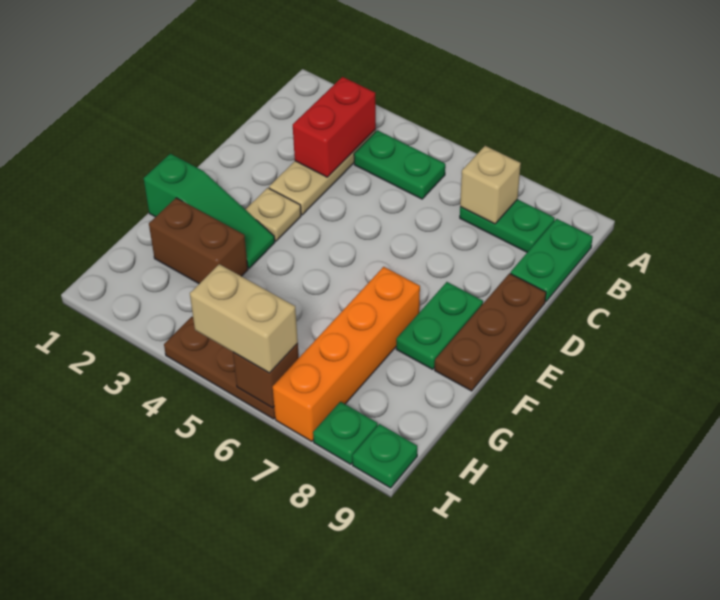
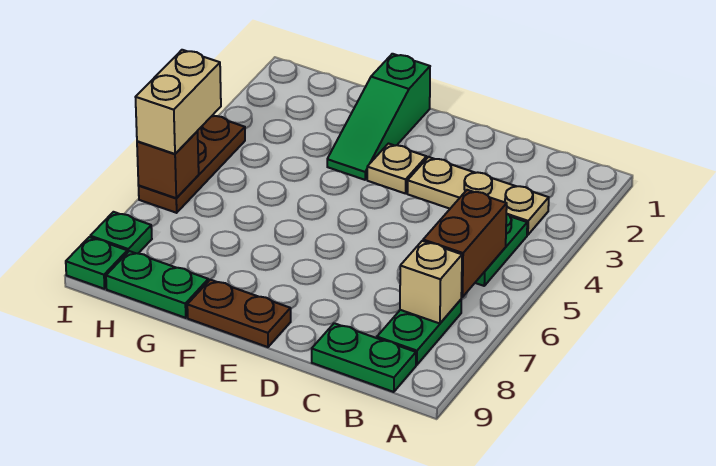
red brick B3:C3 level 2 -> none
brown plate D9:F9 level 1 -> brown plate E9:F9 level 1
green plate E8:F8 level 1 -> green plate G9:H9 level 1
orange brick F7:I7 level 1 -> none
brown brick G2:G3 level 1 -> brown brick B5:B6 level 2

